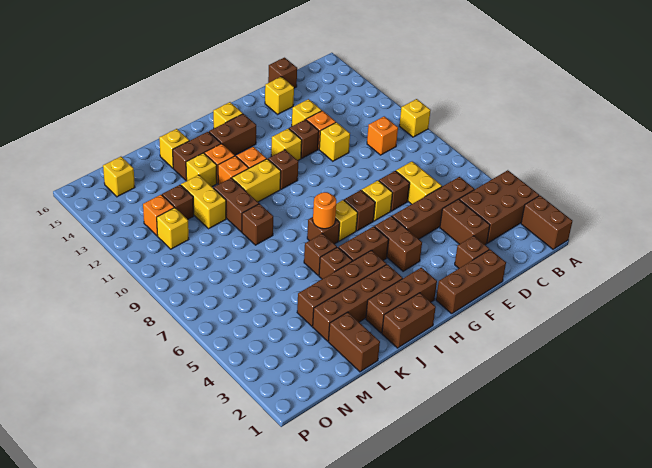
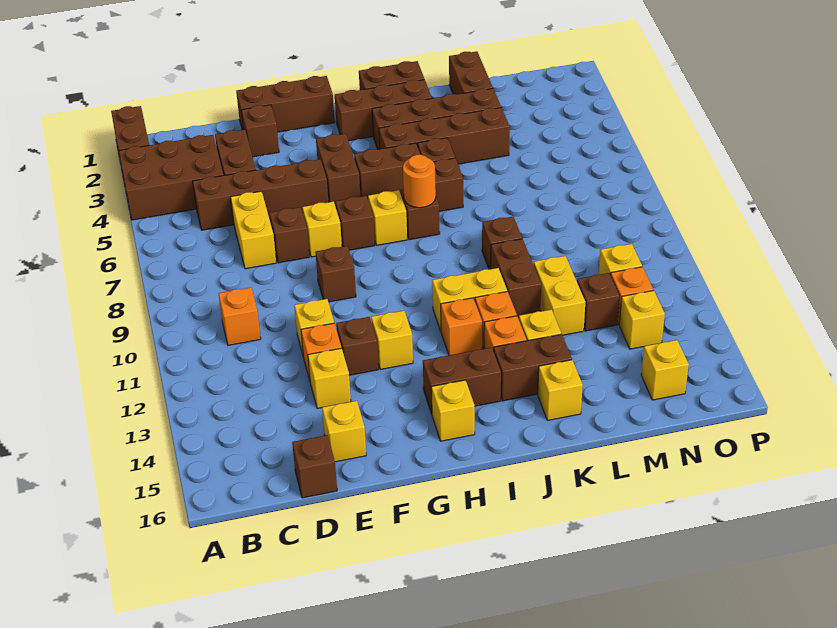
yellow brick A10 level 1 -> yellow brick N13 level 1
brown brick H11 level 1 -> brown brick F9 level 1

